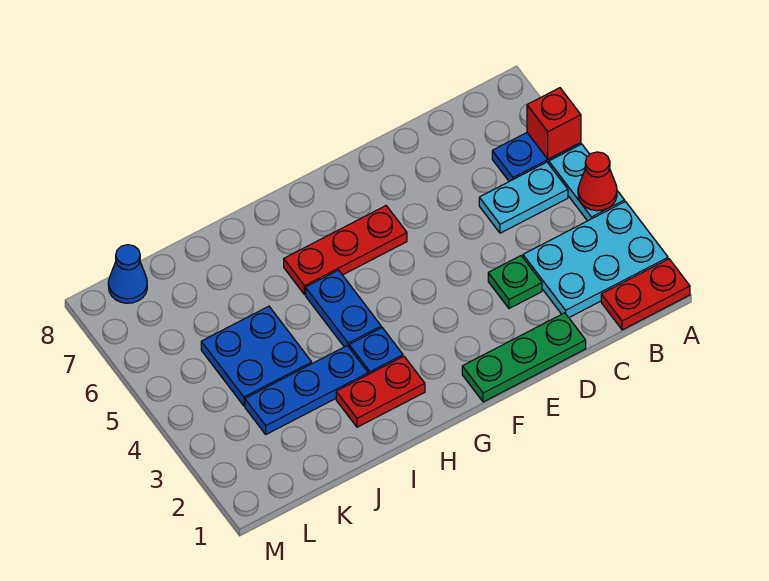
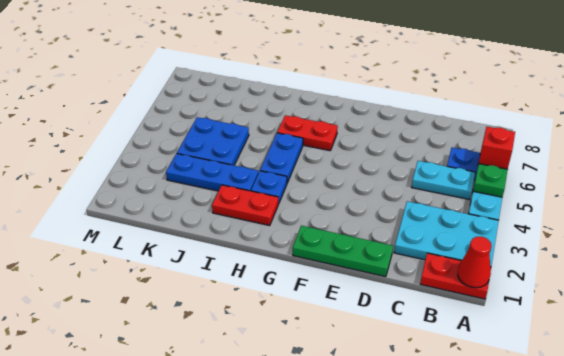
red cone A4 level 2 -> red cone A1 level 2
green plate D3 level 1 -> green plate A5 level 2
red plate F6:H6 level 1 -> red plate G6:H6 level 1
blue cone L8 level 1 -> none

